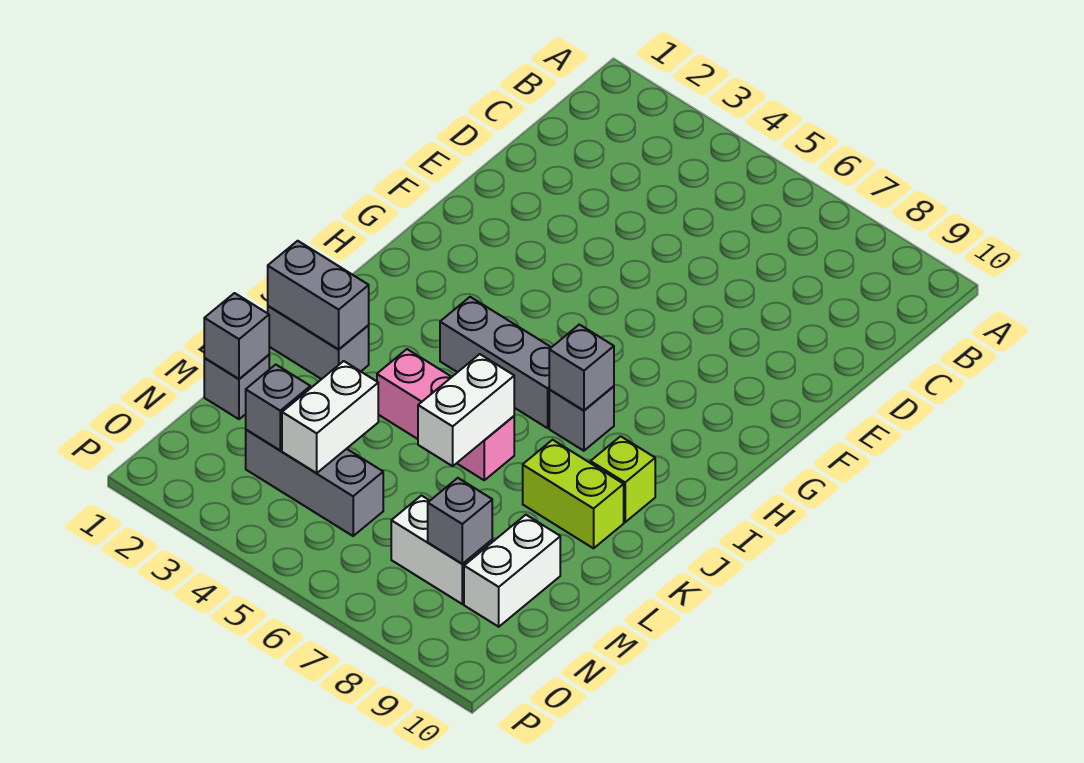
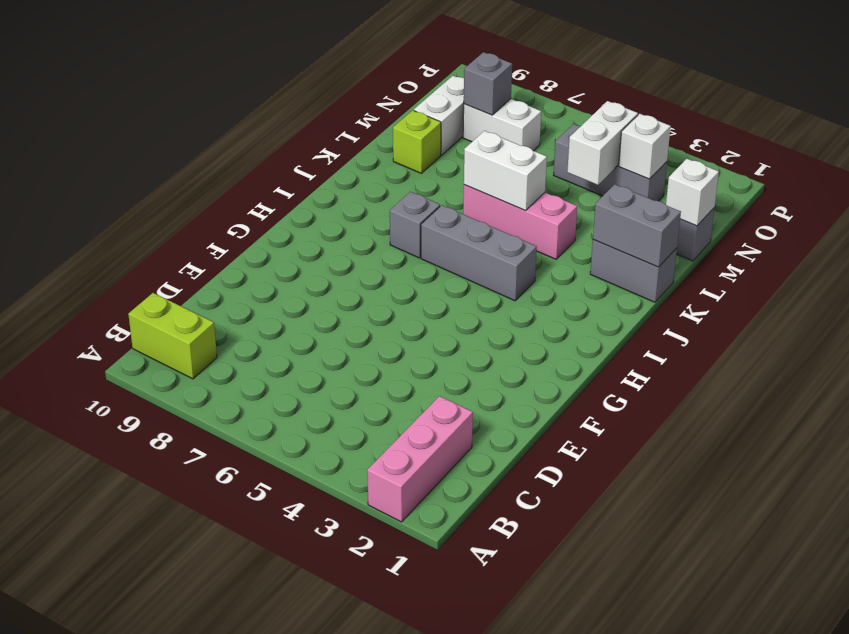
none -> pink brick A2:C2 level 1
grey brick I7 level 2 -> none
lime brick J9 level 1 -> lime brick L9 level 1
white brick K6:L6 level 2 -> white brick K5:K6 level 2
lime brick K8:K9 level 1 -> lime brick B9:B10 level 1
grey brick M1 level 2 -> white brick M1 level 2
grey brick N3 level 2 -> white brick N3 level 2

